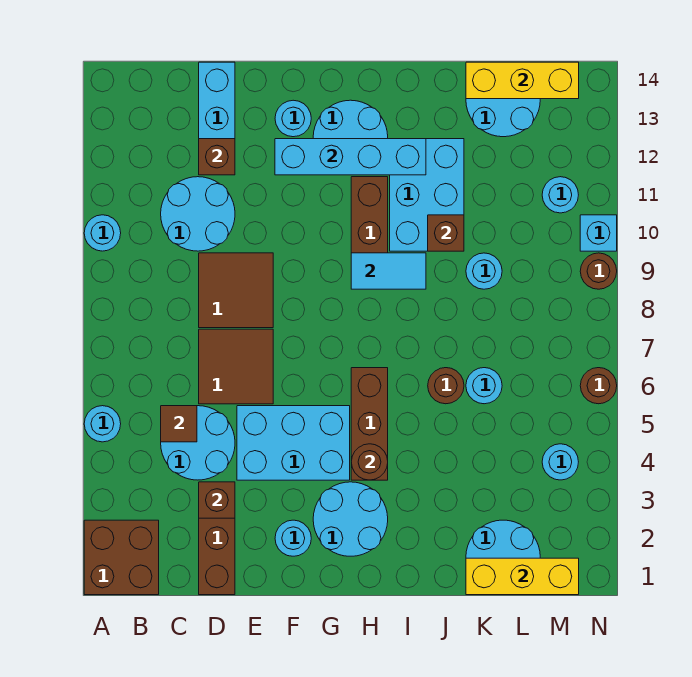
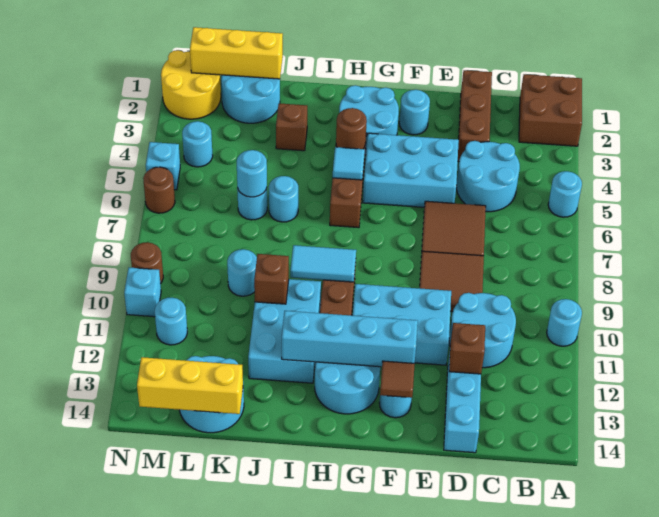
brown tile C5 level 2 -> brown tile F13 level 2
brown brick D3 level 2 -> brown brick J3 level 1
none -> cyan brick E10:G11 level 1
none -> cyan tile H5 level 2
brown round brick J6 level 1 -> cyan round brick J6 level 1
none -> cyan round brick K6 level 2
none -> yellow round brick M1:N2 level 1
none -> cyan brick N5 level 1

